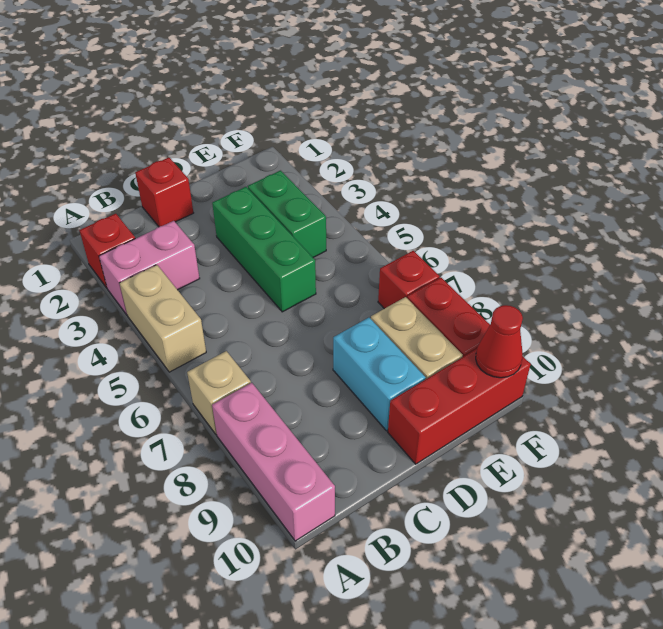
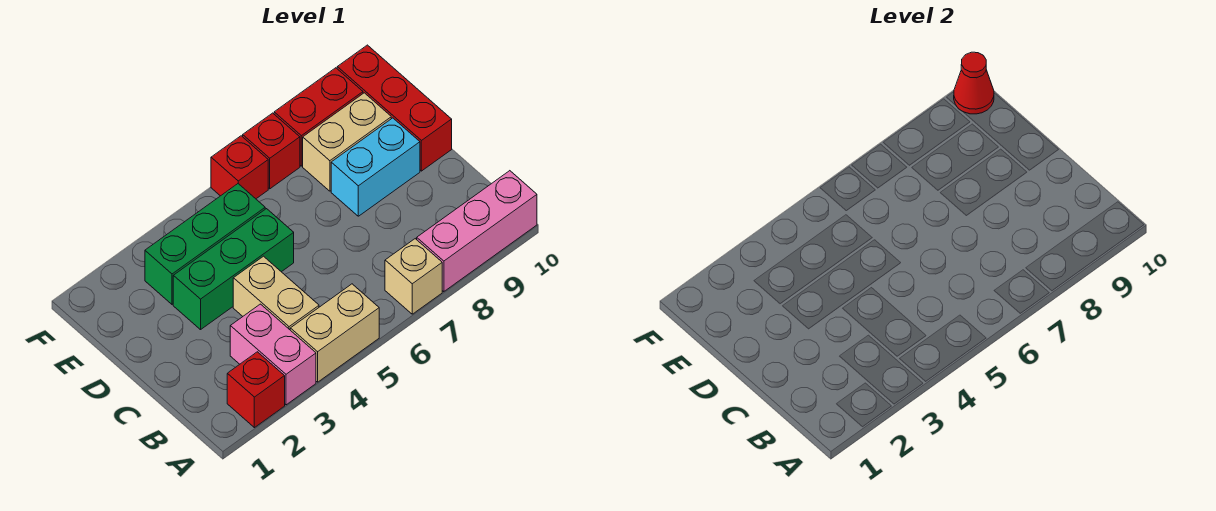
none -> tan brick B4:C4 level 1
red brick C1 level 1 -> red brick F6 level 1
green brick E3:E4 level 1 -> green brick E3:E5 level 1

